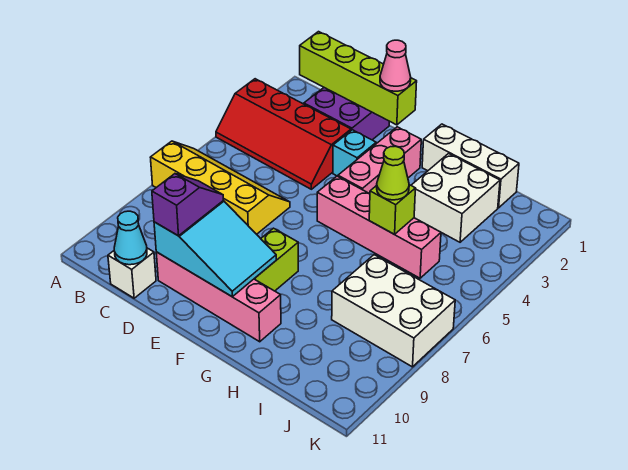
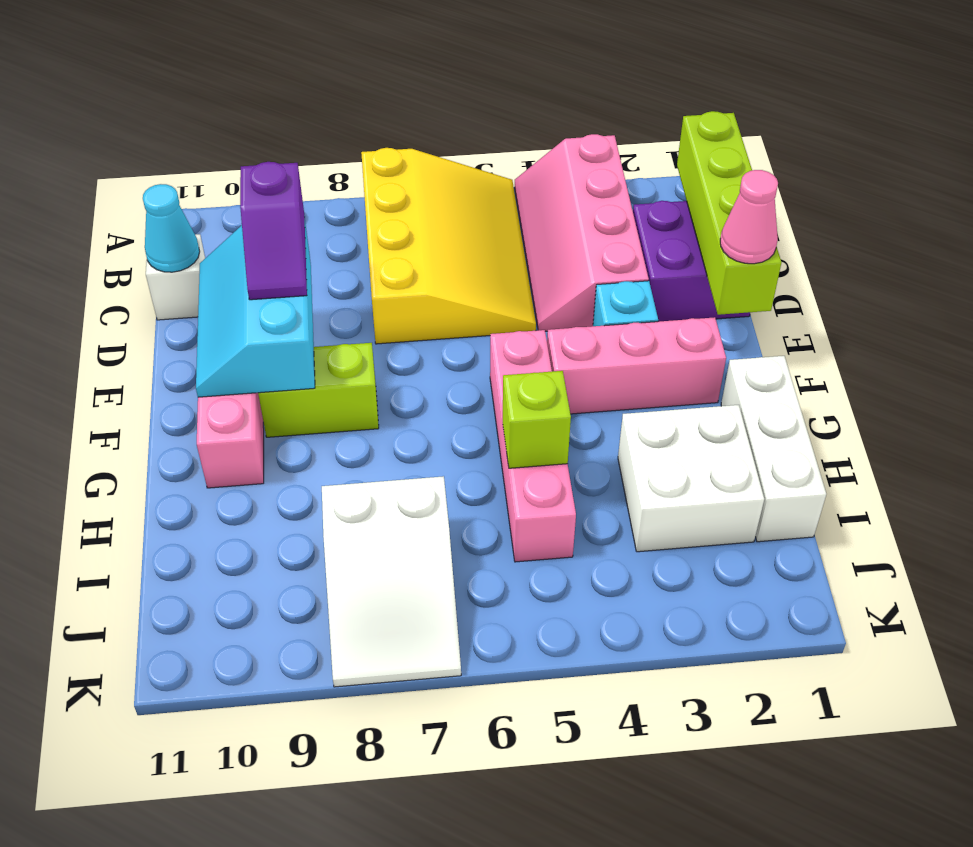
red slope A3:D4 level 1 top 3 -> pink slope A3:D4 level 1 top 3
yellow slope A6:D7 level 1 top 7 -> yellow slope A5:D7 level 1 top 7
cyan slope D9:F10 level 2 top D -> cyan slope D9:F10 level 2 top 9
purple slope D9:D10 level 3 top 10 -> purple slope D9:E9 level 3 top D
lime cone H5 level 3 -> none
white brick I7:K8 level 1 -> white slope I7:K8 level 1 top I

